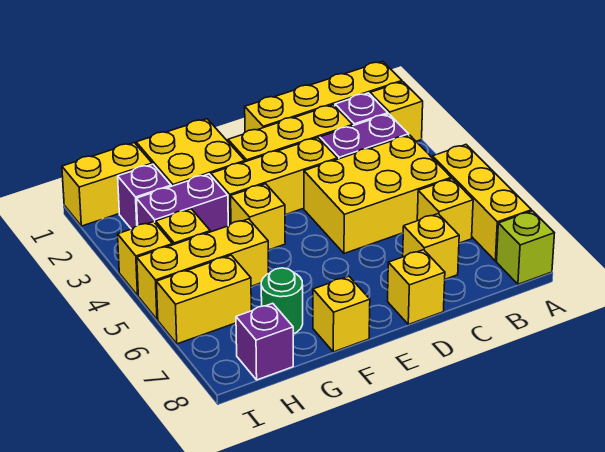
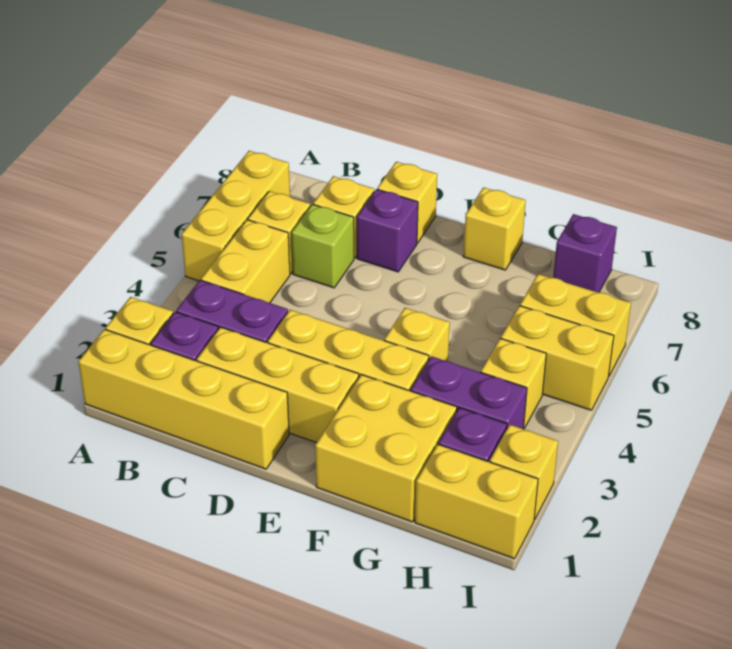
lime brick A8 level 1 -> lime brick C6 level 1
yellow brick B4:D5 level 1 -> yellow brick B4:B5 level 1
none -> purple brick D7 level 1
yellow brick G5:I5 level 1 -> yellow brick H5:I5 level 1
green round brick G7 level 1 -> none
yellow brick I4 level 1 -> yellow brick I2 level 1

